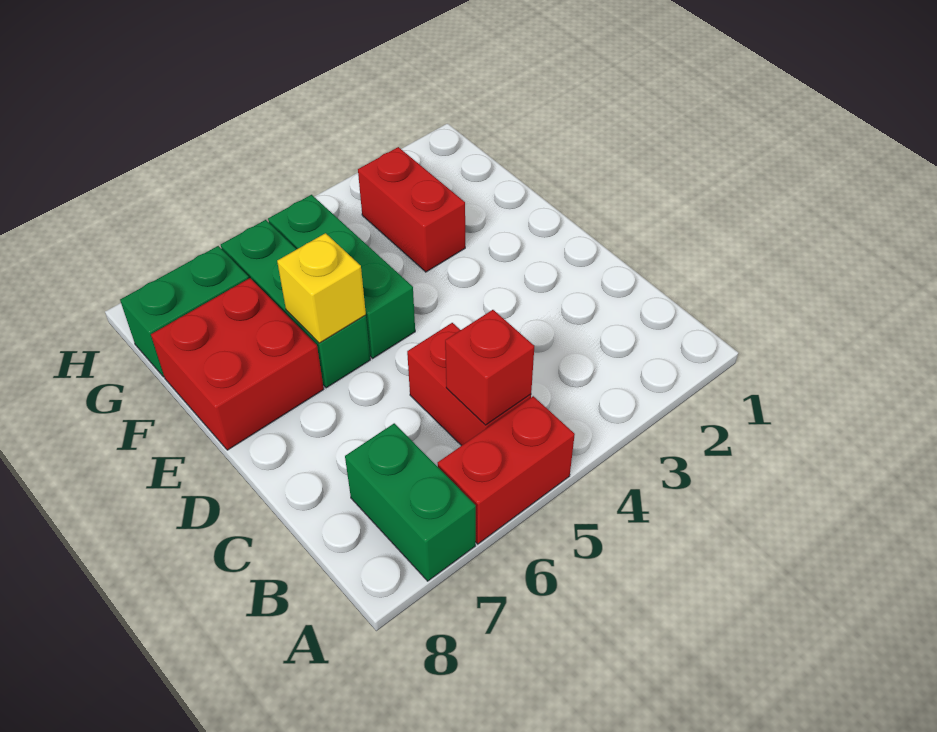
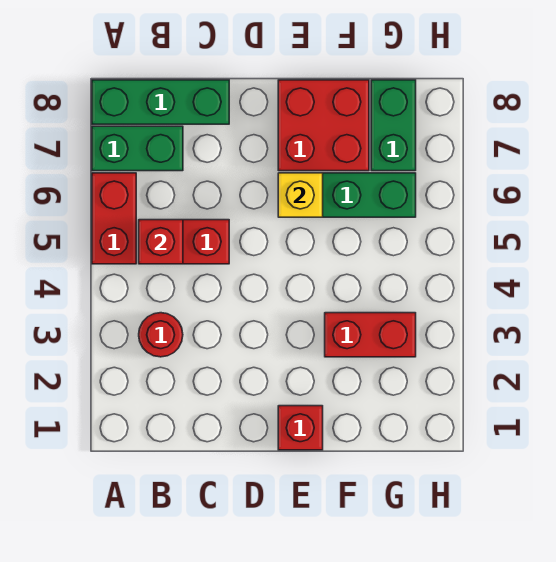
none -> red round brick B3 level 1
none -> red brick E1 level 1
green brick E5:G5 level 1 -> green brick A8:C8 level 1

